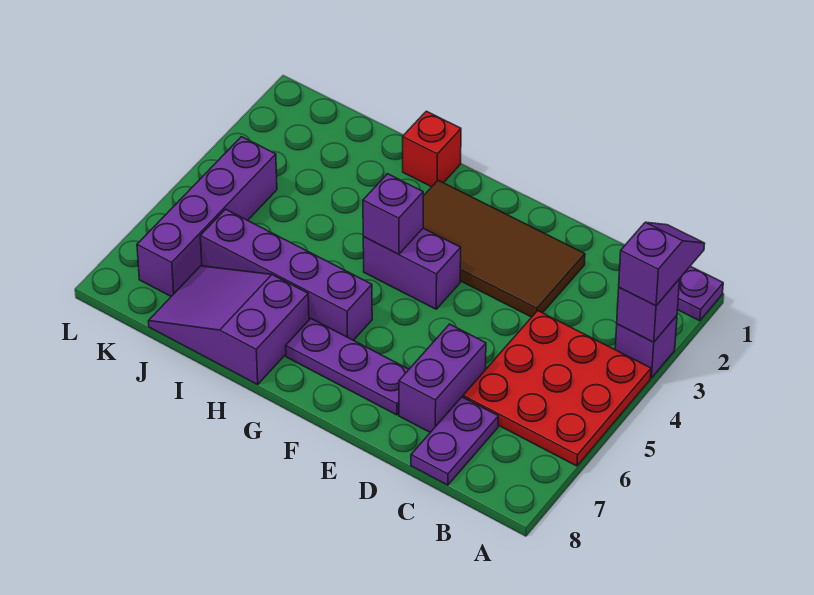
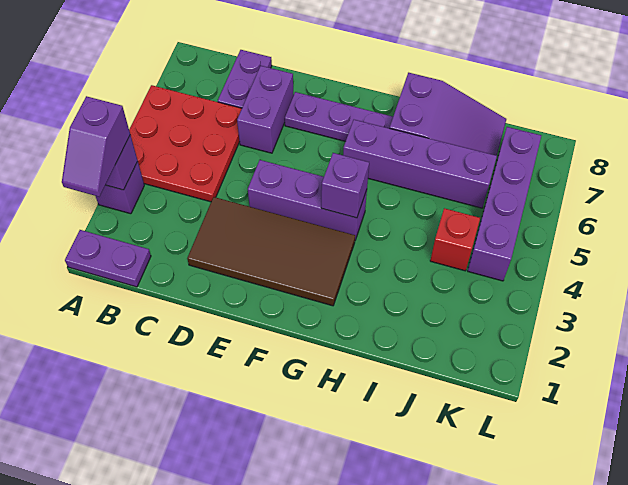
purple brick F4:G4 level 1 -> purple brick E4:G4 level 1
red brick H1 level 1 -> red brick J4 level 1

